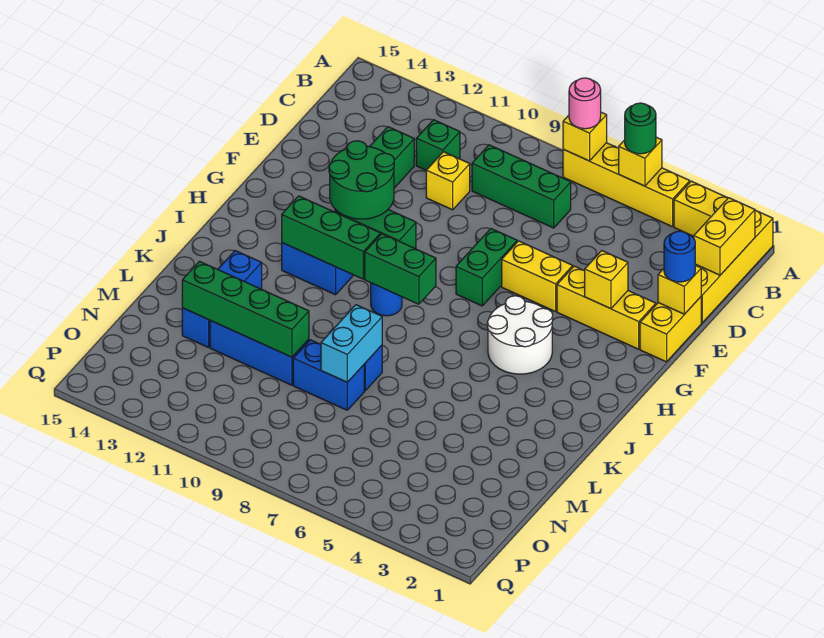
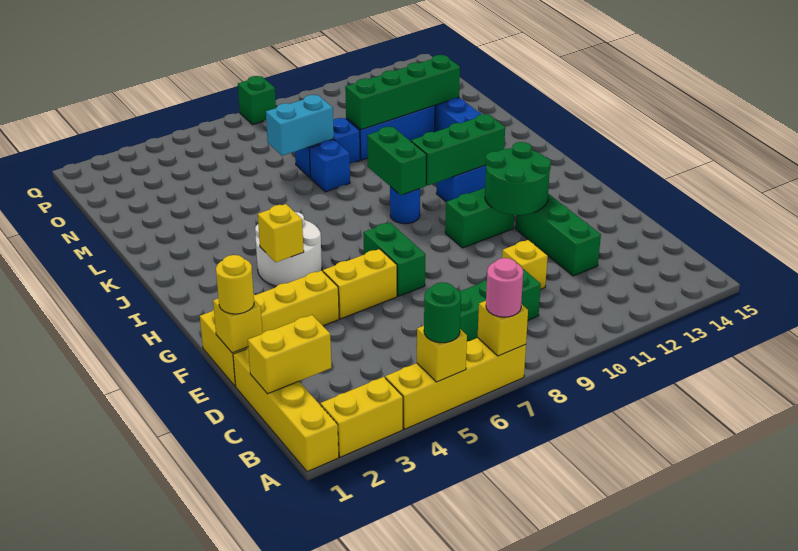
yellow brick B1:C1 level 2 -> yellow brick C1:C2 level 2
green brick C11 level 1 -> green brick Q8 level 1
blue round brick E1 level 3 -> yellow round brick E1 level 3
yellow brick F3 level 2 -> yellow brick H4 level 2
green brick I8:I9 level 2 -> green brick I9:J9 level 2
cyan brick L8:M8 level 2 -> cyan brick M7:M8 level 2

